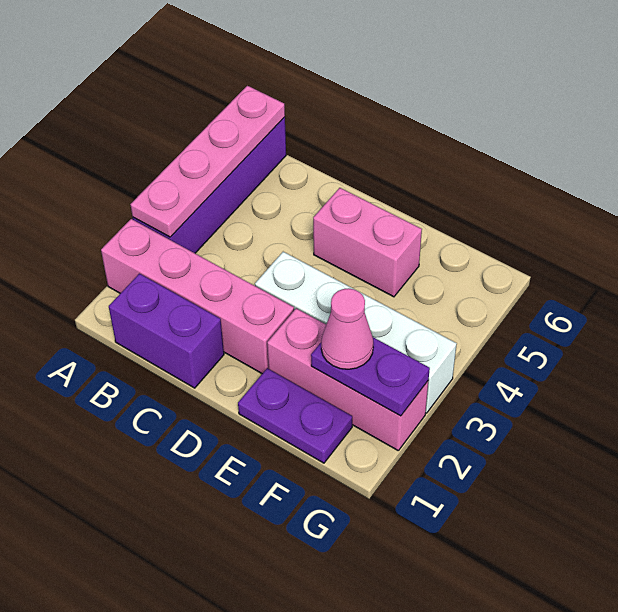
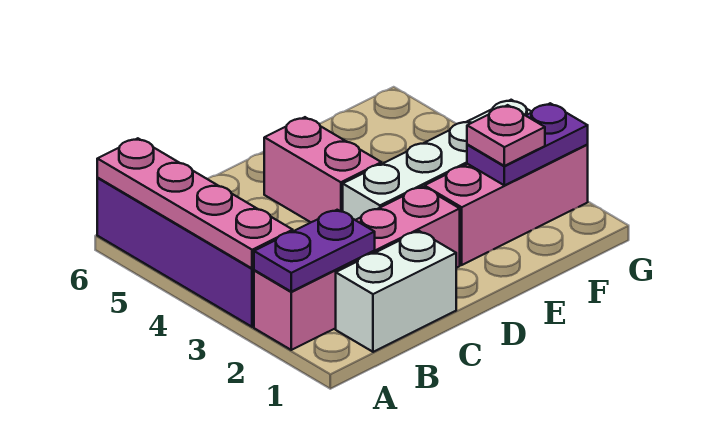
purple brick B1:C1 level 1 -> white brick B1:C1 level 1
pink brick D5:E5 level 1 -> pink brick D4:D5 level 1
purple plate E1:F1 level 1 -> purple plate A2:B2 level 2
pink cone F2 level 3 -> pink plate F2 level 3

